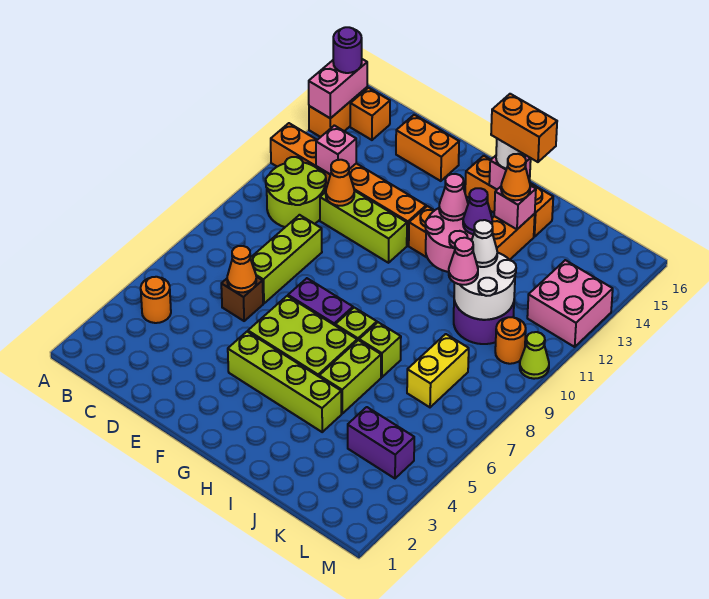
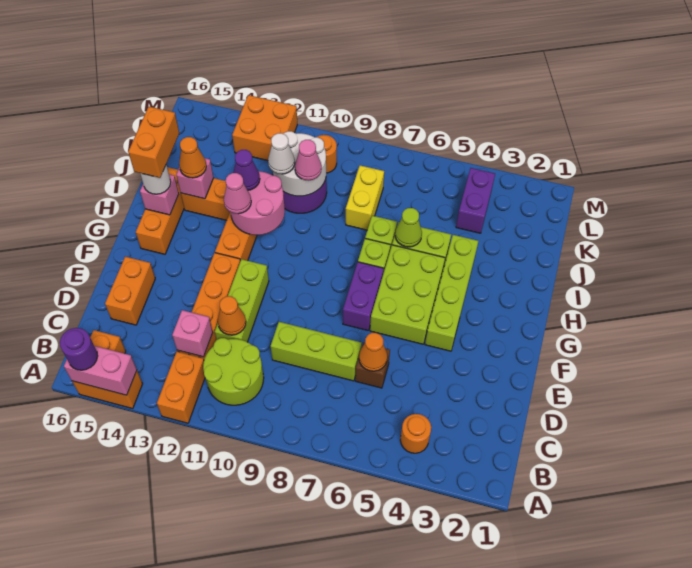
yellow brick K7:K8 level 1 -> yellow brick J8:K8 level 1
pink brick L12:M13 level 1 -> orange brick L12:M13 level 1
lime cone M10 level 1 -> lime cone I6 level 2

